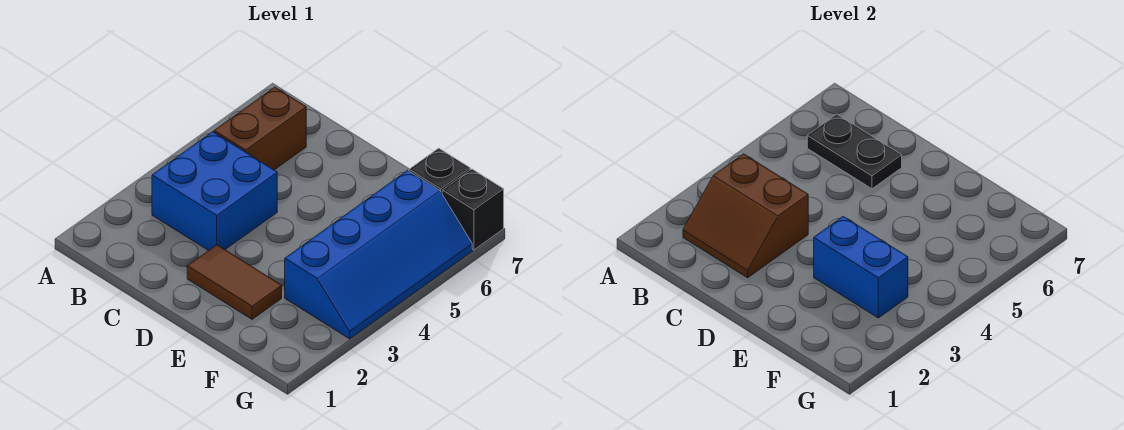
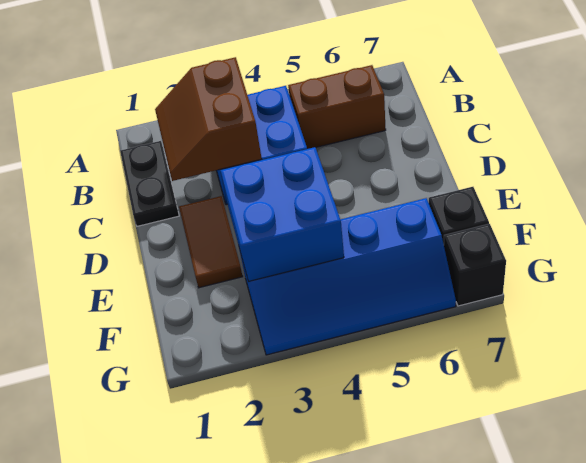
black plate B6:C6 level 2 -> black plate B1:C1 level 1
blue brick E3:F3 level 2 -> blue brick E3:F4 level 2

